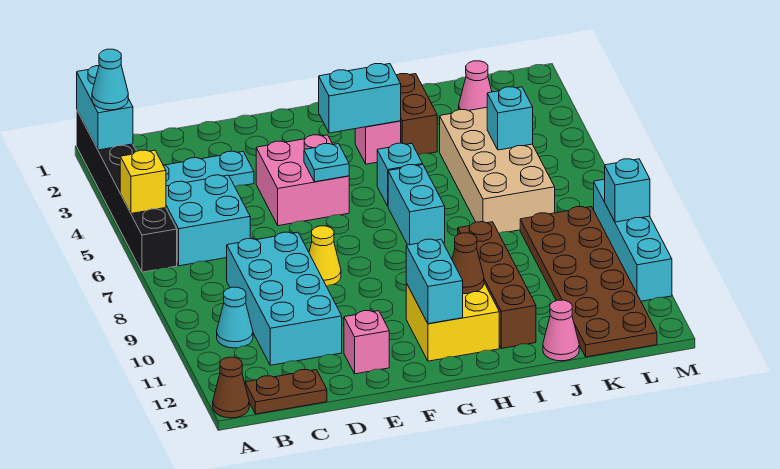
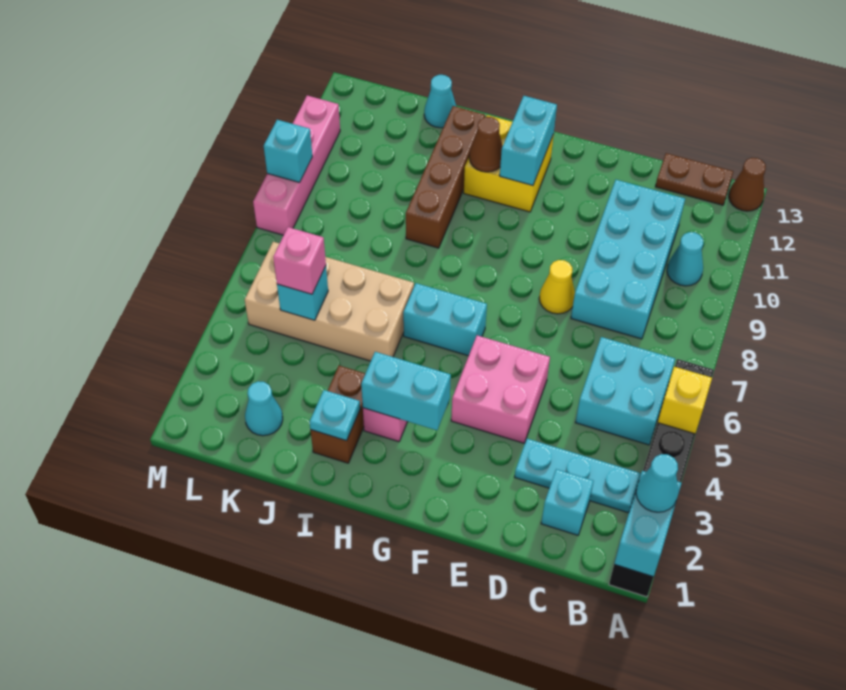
pink brick E12 level 1 -> pink brick K5 level 3
cyan plate F5 level 2 -> cyan plate I2 level 2
cyan brick H5 level 1 -> cyan brick C2 level 1
cyan brick H6:H7 level 1 -> cyan brick G6:H6 level 1
tan brick J4:K7 level 1 -> tan brick I5:L6 level 1
pink cone J13 level 1 -> cyan cone J13 level 1
pink cone K2 level 1 -> cyan cone K2 level 1
brown plate K8:L13 level 1 -> none
cyan brick M8:M11 level 1 -> pink brick M8:M11 level 1

